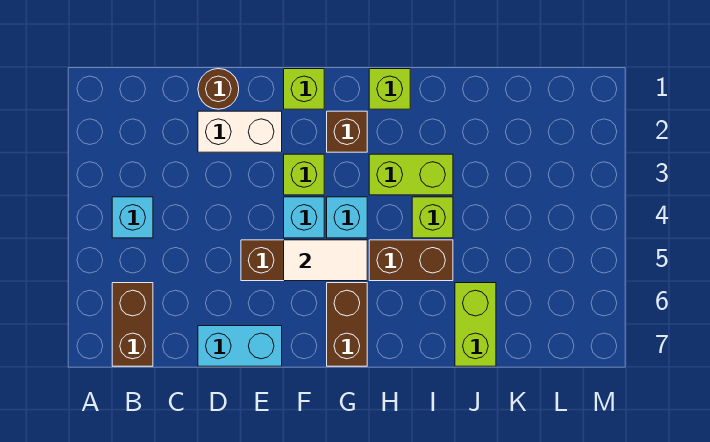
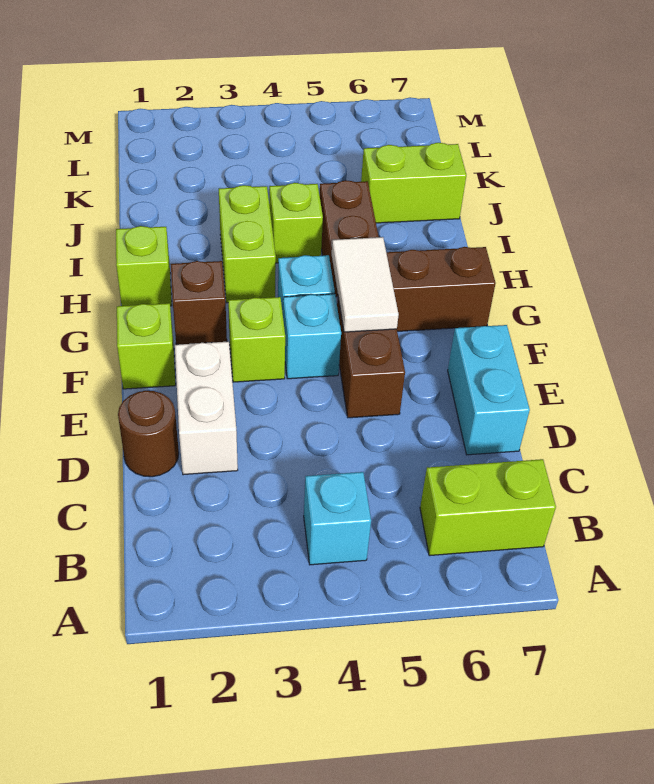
brown brick B6:B7 level 1 -> lime brick B6:B7 level 1

